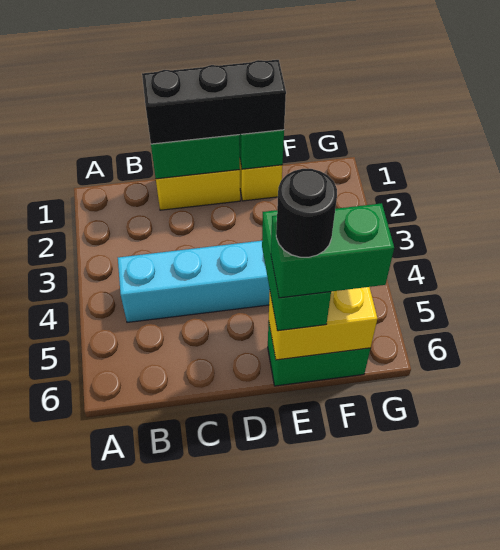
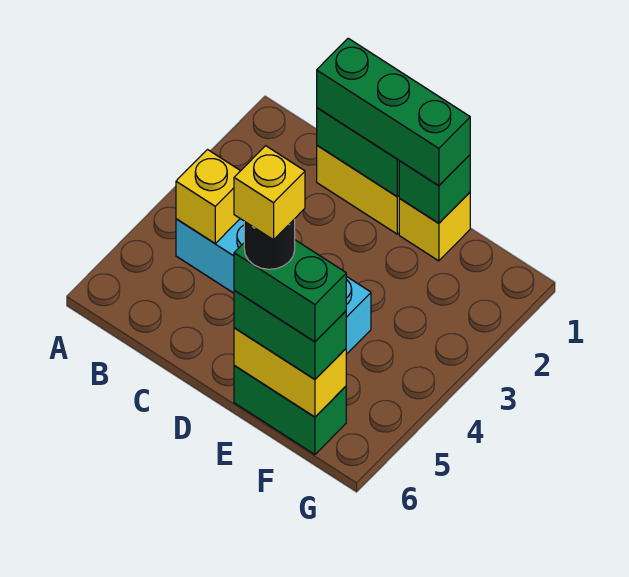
none -> yellow brick B4 level 2
black brick C1:E1 level 3 -> green brick C1:E1 level 3
green brick E5:E6 level 3 -> green brick E6:F6 level 3
none -> yellow brick E6 level 6

